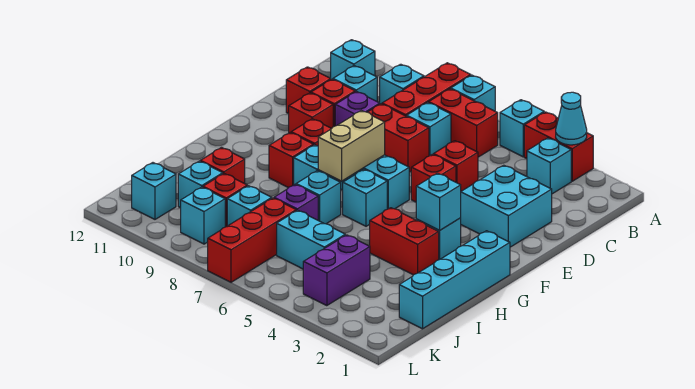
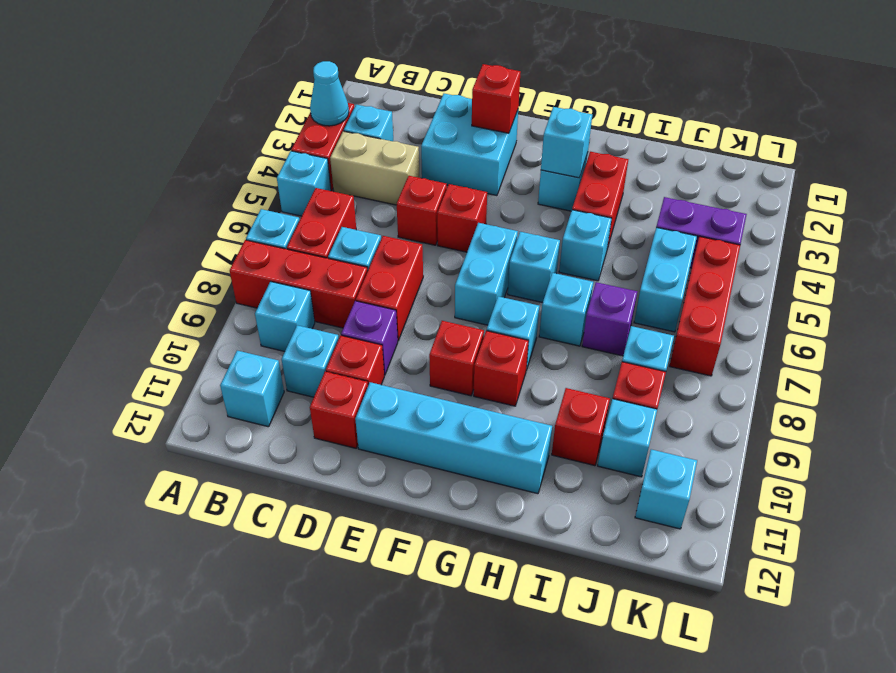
red brick E10 level 1 -> red brick E2 level 2
tan brick F7:G7 level 2 -> tan brick B4:C4 level 1
cyan brick G1:J1 level 1 -> cyan brick E11:H11 level 1
red brick J7:L7 level 1 -> red brick K5:K7 level 1
cyan brick K9 level 1 -> cyan brick H5 level 1

